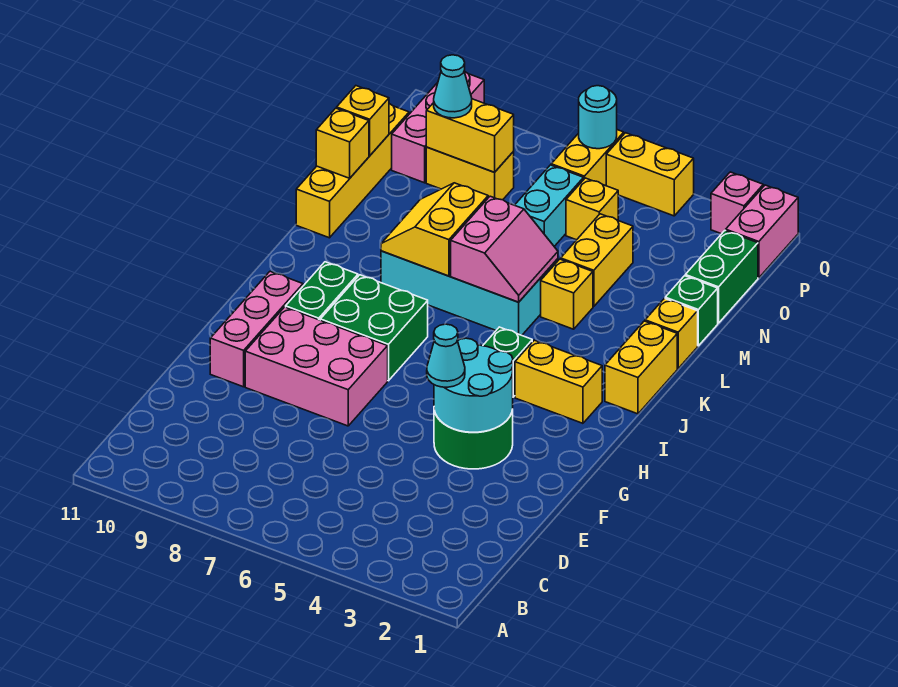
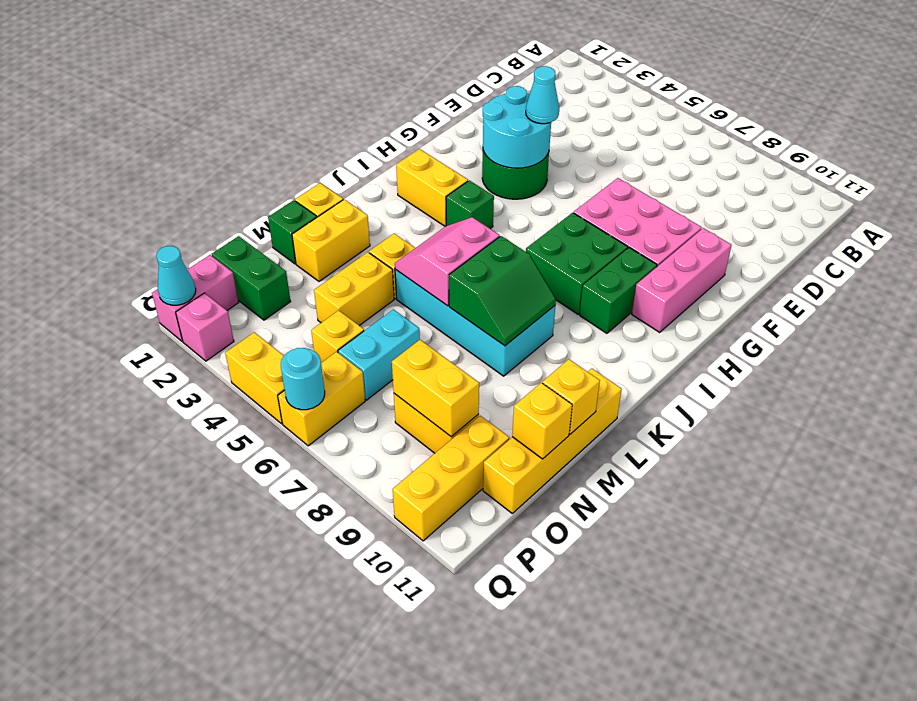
yellow brick J1:K1 level 1 -> yellow brick L2:M2 level 1
yellow slope K7:L8 level 2 top 7 -> green slope K7:L8 level 2 top 7
green brick N1:O1 level 1 -> green brick O1:O2 level 1
cyan cone O9 level 3 -> cyan cone Q1 level 2
pink brick O10:Q10 level 1 -> yellow brick O10:Q10 level 1

